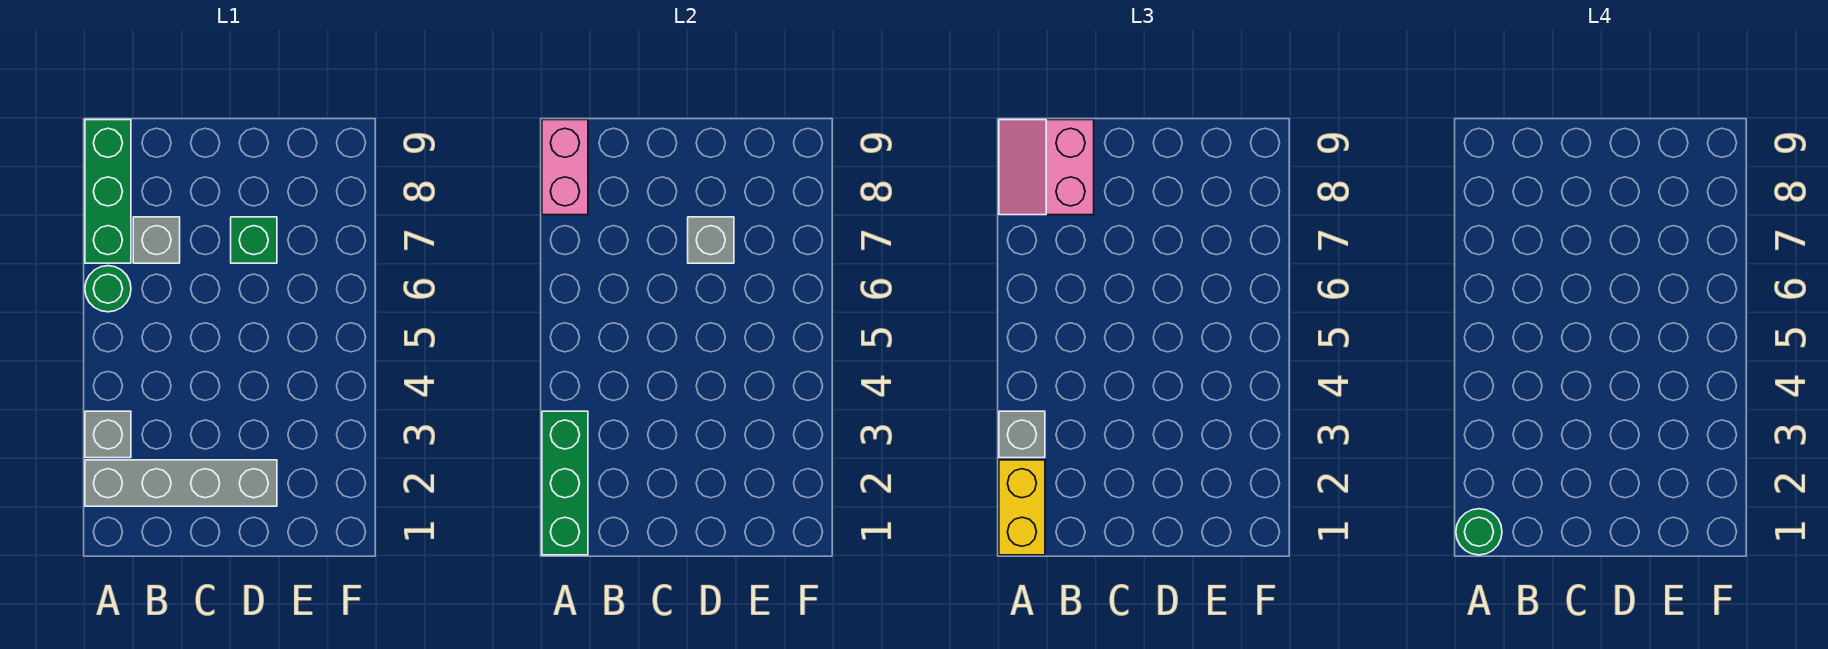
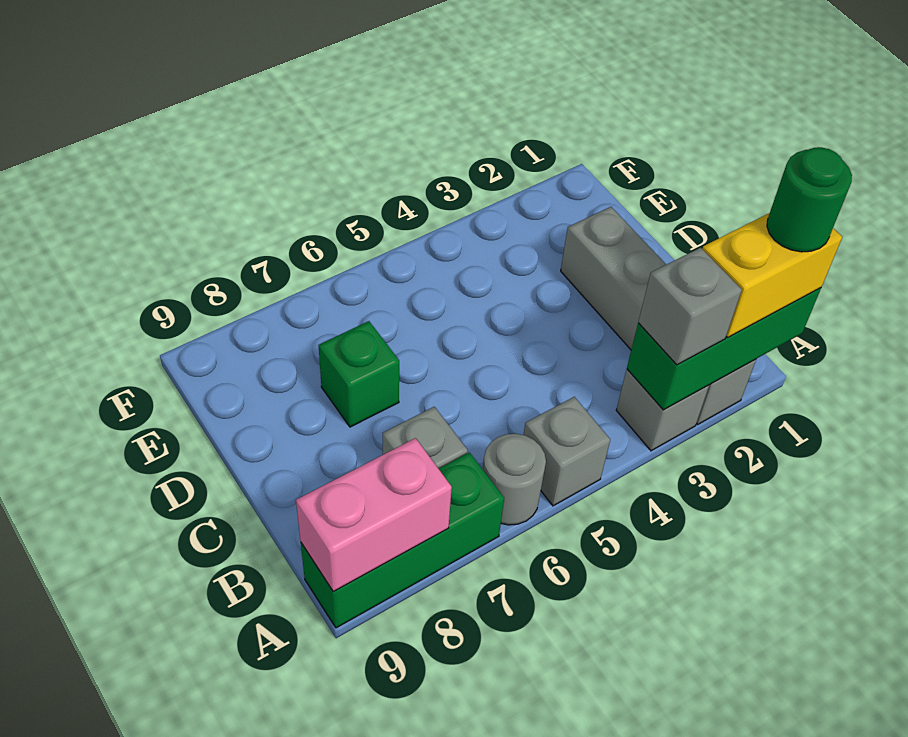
green round brick A6 level 1 -> grey round brick A6 level 1
pink slope A8:B9 level 3 top B -> none
grey brick D7 level 2 -> grey brick A5 level 1

